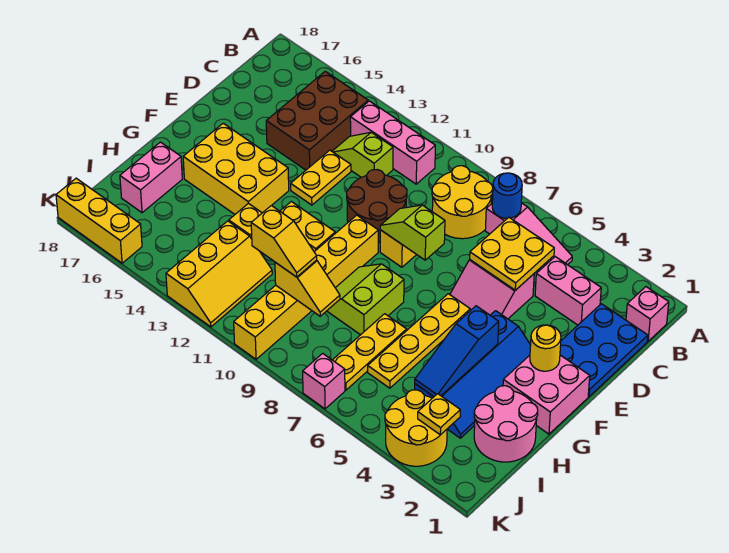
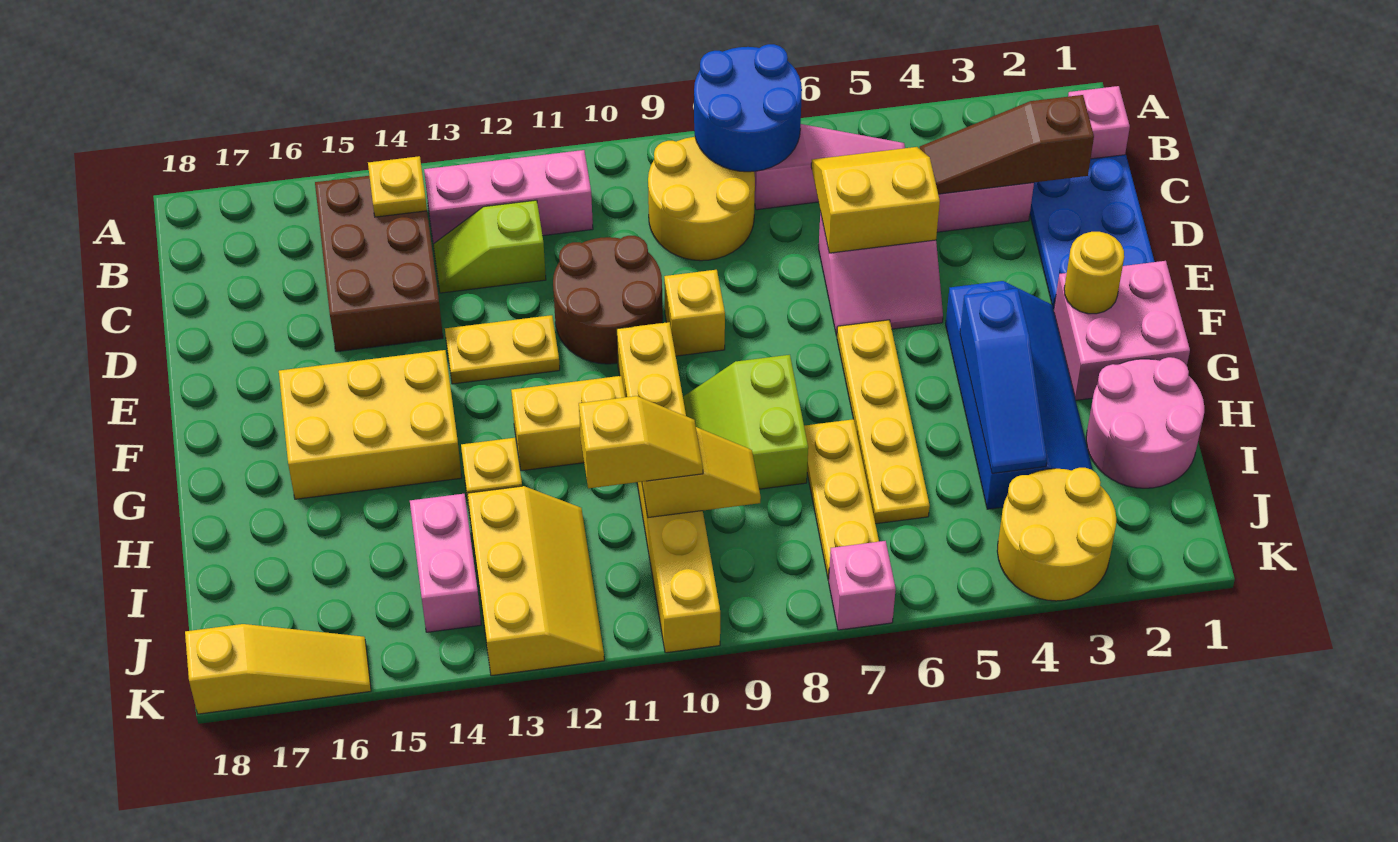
blue round brick B7 level 2 -> blue round brick A7:B8 level 2
none -> brown slope C2:C4 level 2 top 2
yellow plate C5:D6 level 2 -> yellow slope C5:D6 level 2 top D
yellow plate D13:E13 level 1 -> yellow plate E12:E13 level 1
lime slope E8:E9 level 2 top 8 -> none
pink brick H17:I17 level 1 -> pink brick I14:J14 level 1
yellow plate J3 level 2 -> yellow plate B14 level 2
yellow brick K16:K18 level 1 -> yellow slope K16:K18 level 1 top 18

